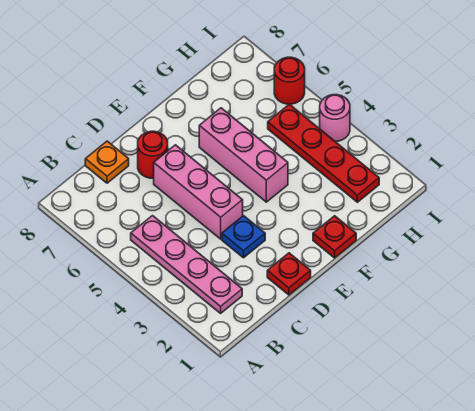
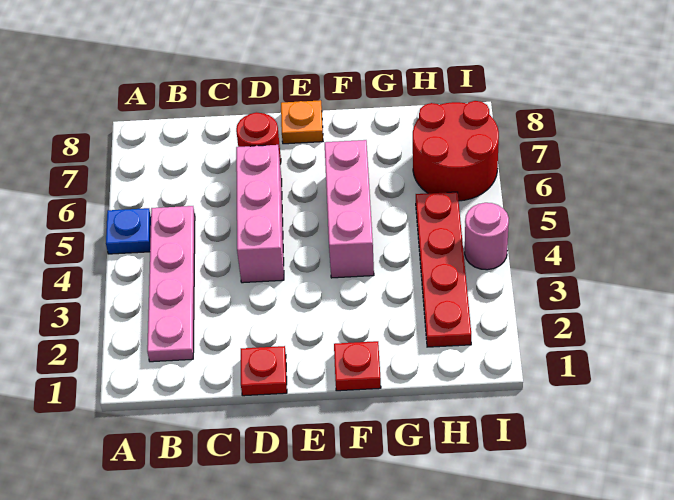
orange plate C8 level 1 -> orange plate E8 level 1
blue plate D3 level 1 -> blue plate A5 level 1
red round brick I6 level 1 -> red round brick H6:I7 level 1

